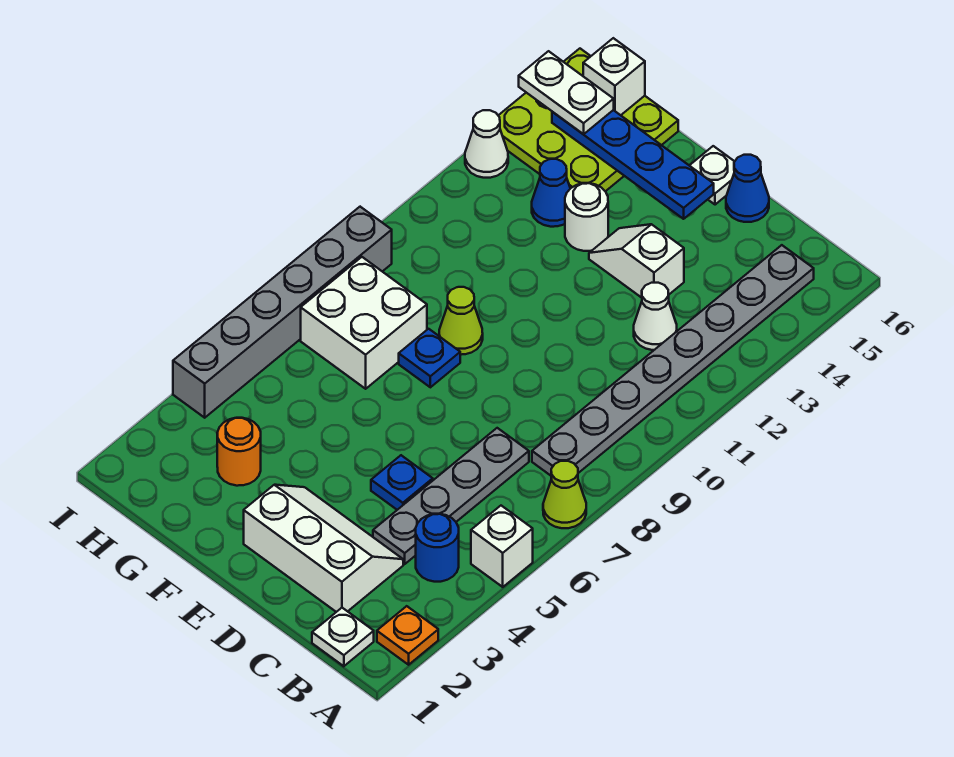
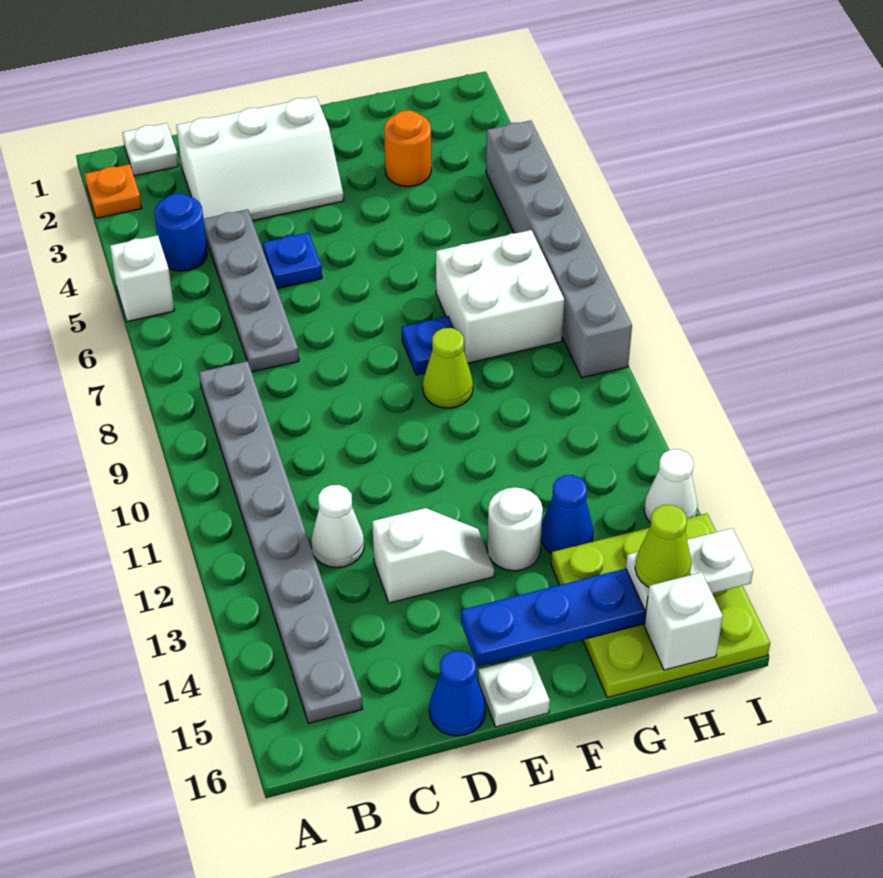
lime cone A7 level 1 -> lime cone H15 level 4

